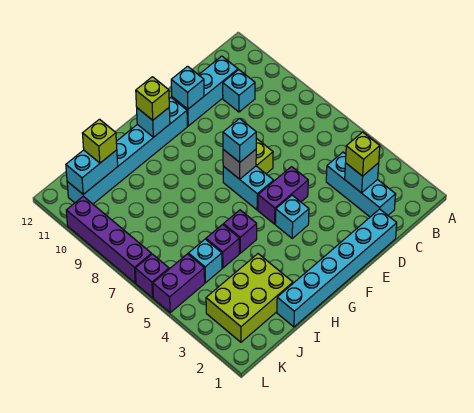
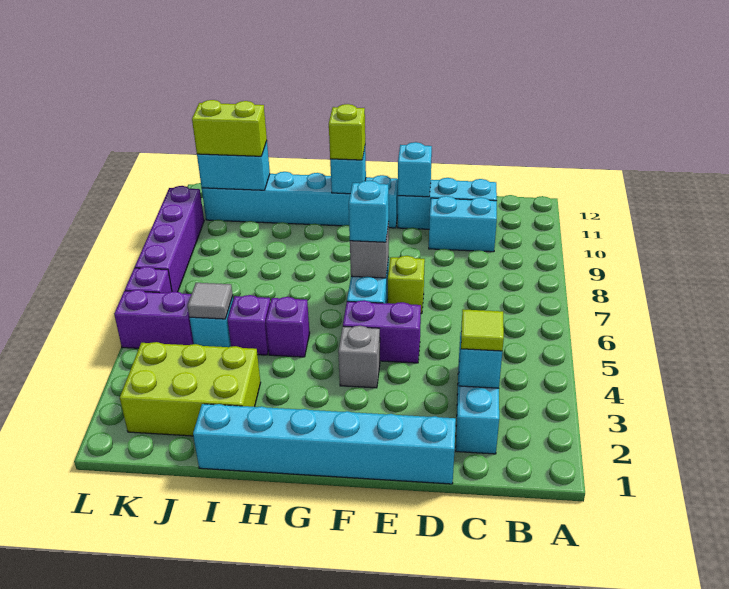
lime brick C3 level 3 -> lime tile C3 level 3
cyan brick C10 level 1 -> cyan brick C10:D10 level 1
cyan brick F4 level 1 -> grey brick F4 level 1
none -> grey tile J5 level 2
lime brick J11 level 3 -> lime brick J11:K11 level 3

